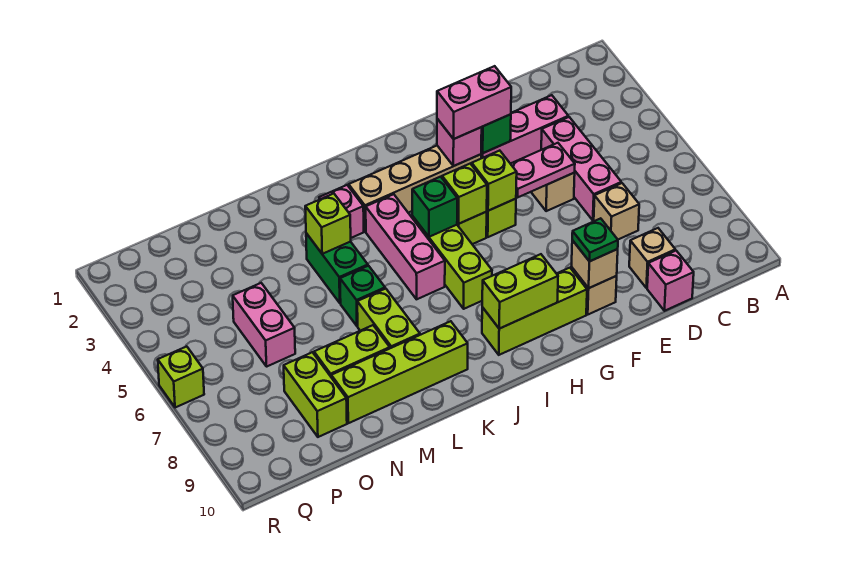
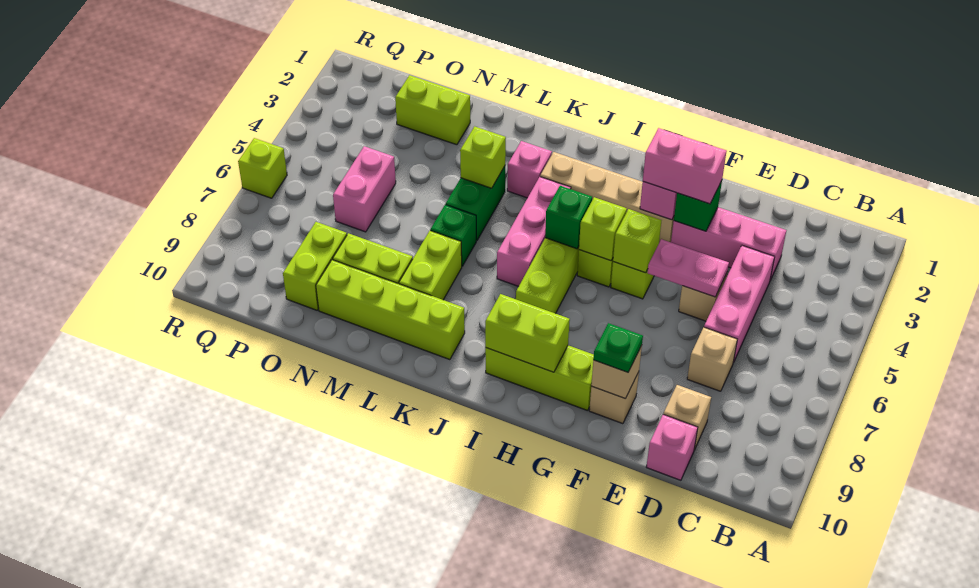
none -> lime brick N2:O2 level 1

